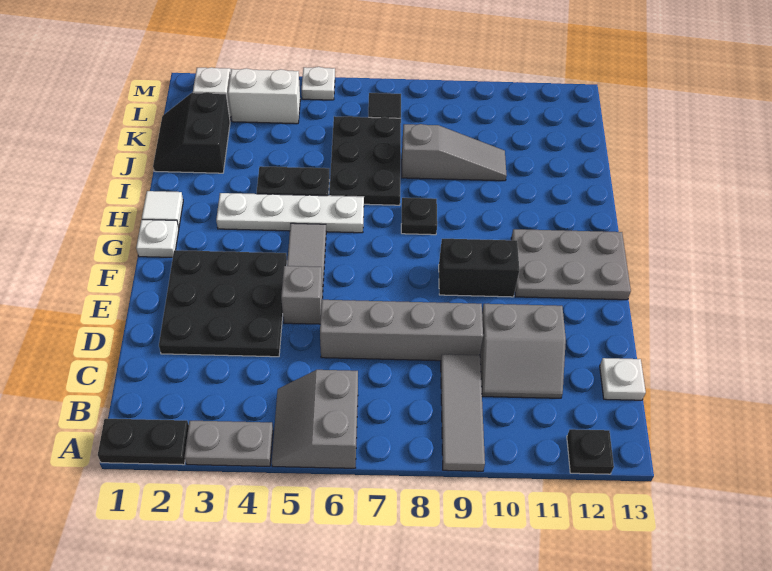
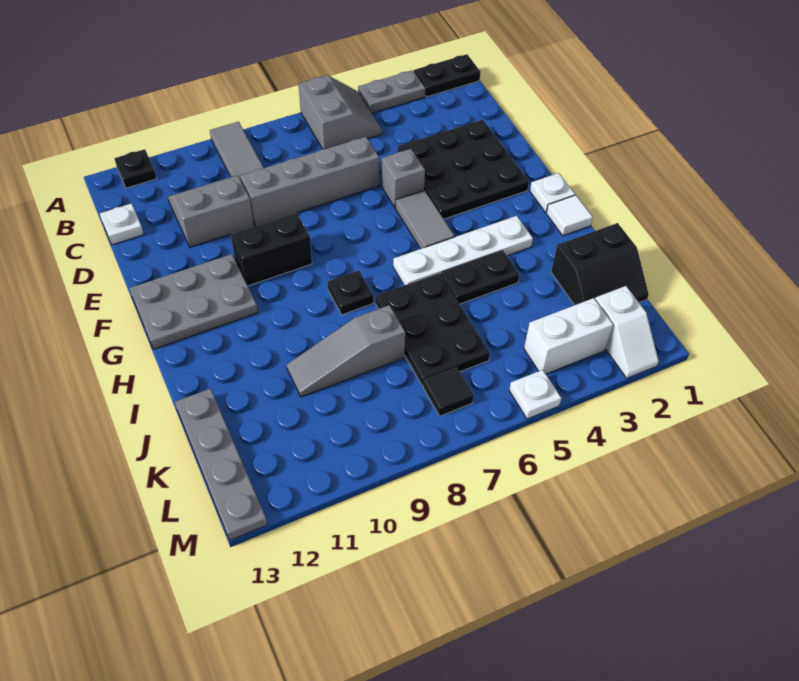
black slope J1:K2 level 1 top 2 -> black slope J1:K2 level 1 top J
none -> grey plate J13:M13 level 1

